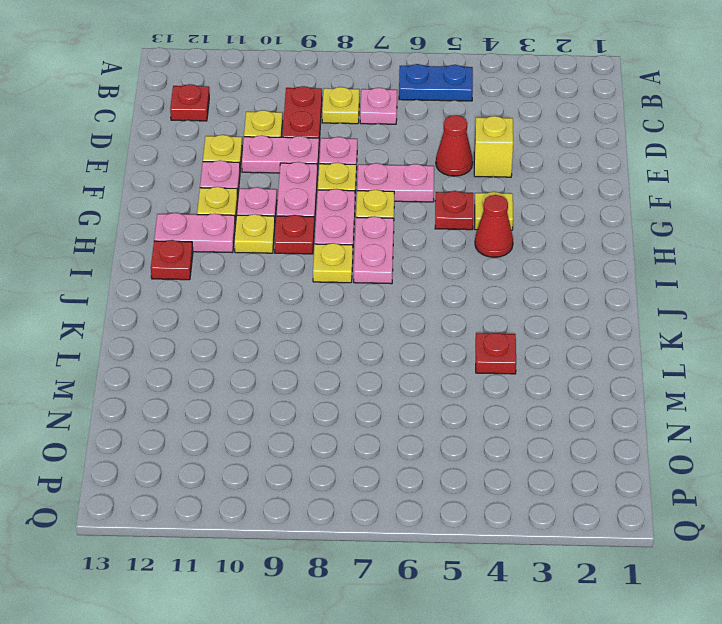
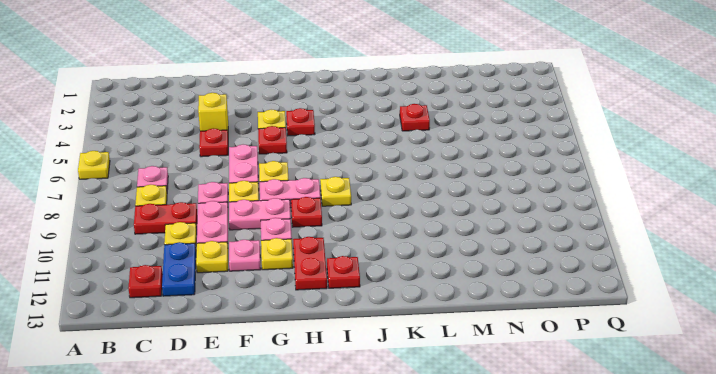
blue plate B5:B6 level 1 -> blue plate D11:D12 level 1
red cone E5 level 1 -> red plate E5 level 1
red cone H4 level 1 -> red plate H4 level 1
pink plate H7:I7 level 1 -> none
yellow plate H10 level 1 -> yellow plate A6 level 1
pink plate H11:H12 level 1 -> red plate H11:H12 level 1

